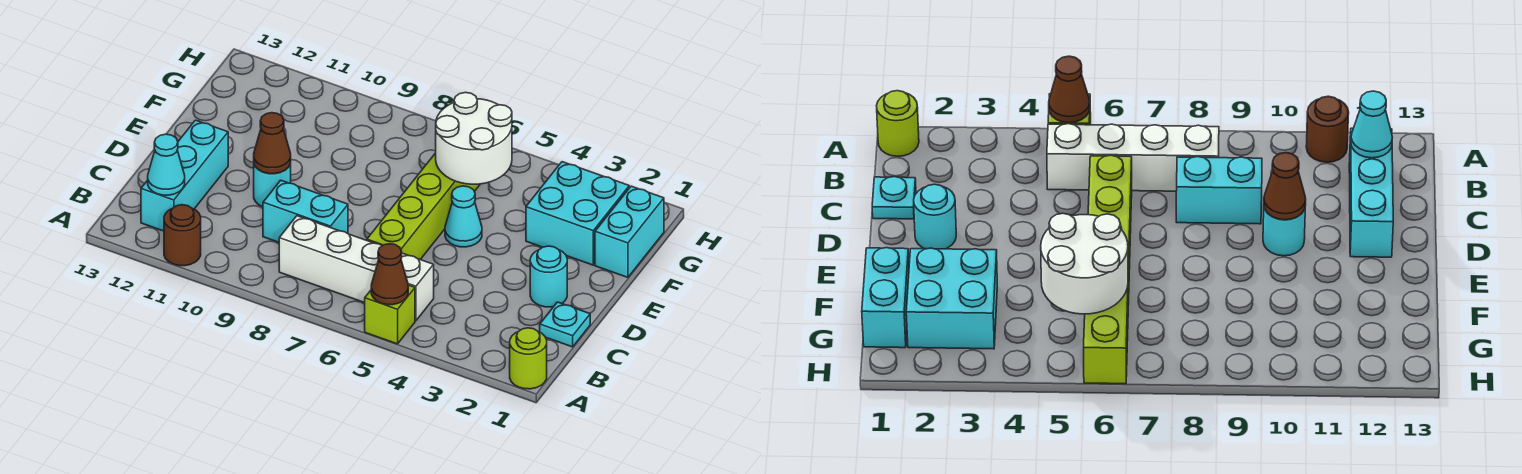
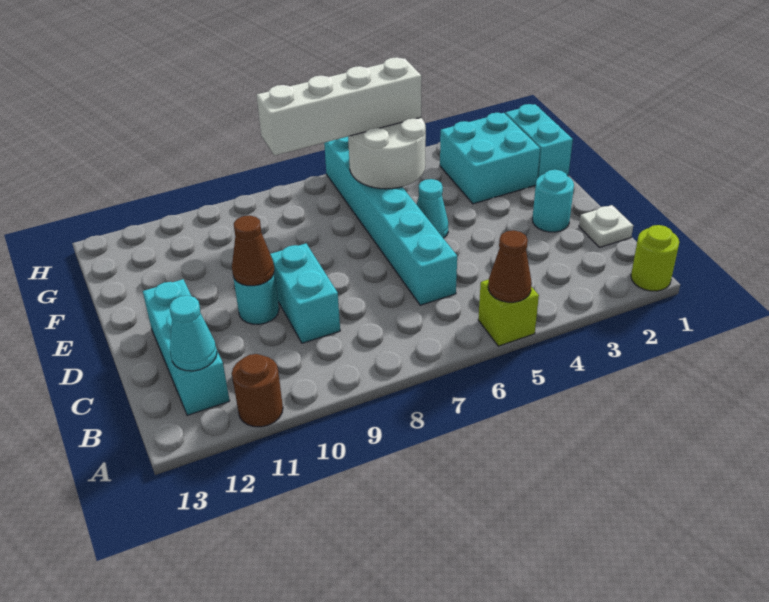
white brick B5:B8 level 1 -> white brick G5:G8 level 3
cyan plate C1 level 1 -> white plate C1 level 1
lime brick C6:H6 level 1 -> cyan brick C6:H6 level 1
cyan brick C8:C9 level 1 -> cyan brick C9:D9 level 1

